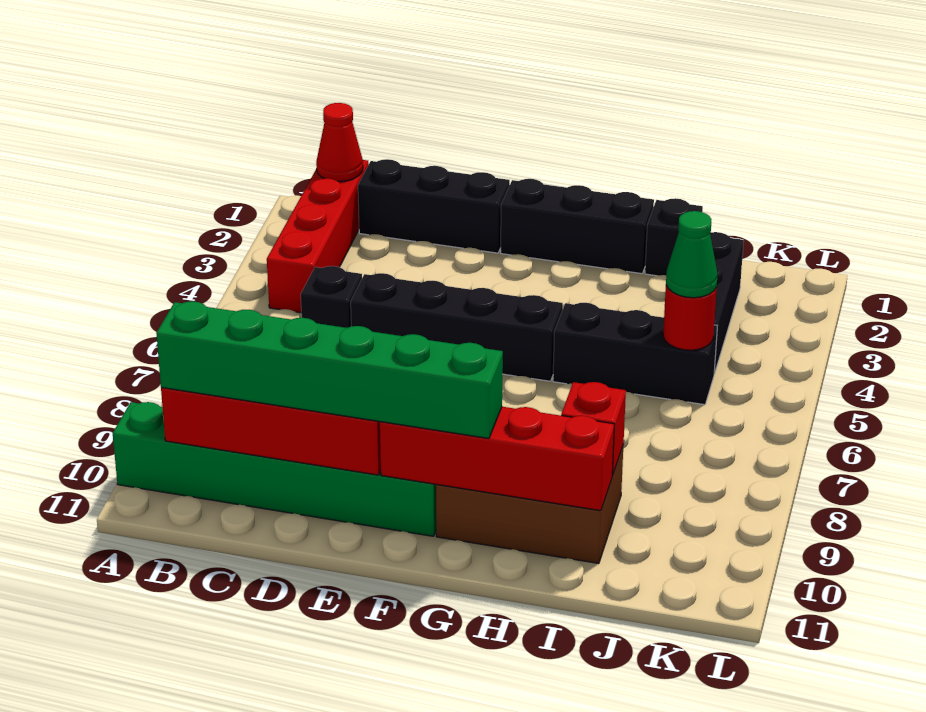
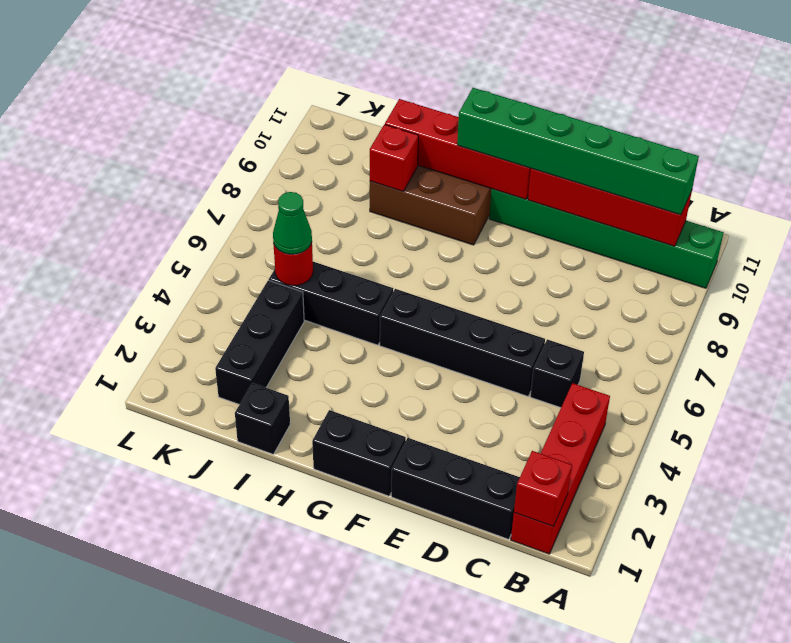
red cone B1 level 2 -> red brick B1 level 2
black brick F1:H1 level 1 -> black brick F1:G1 level 1

